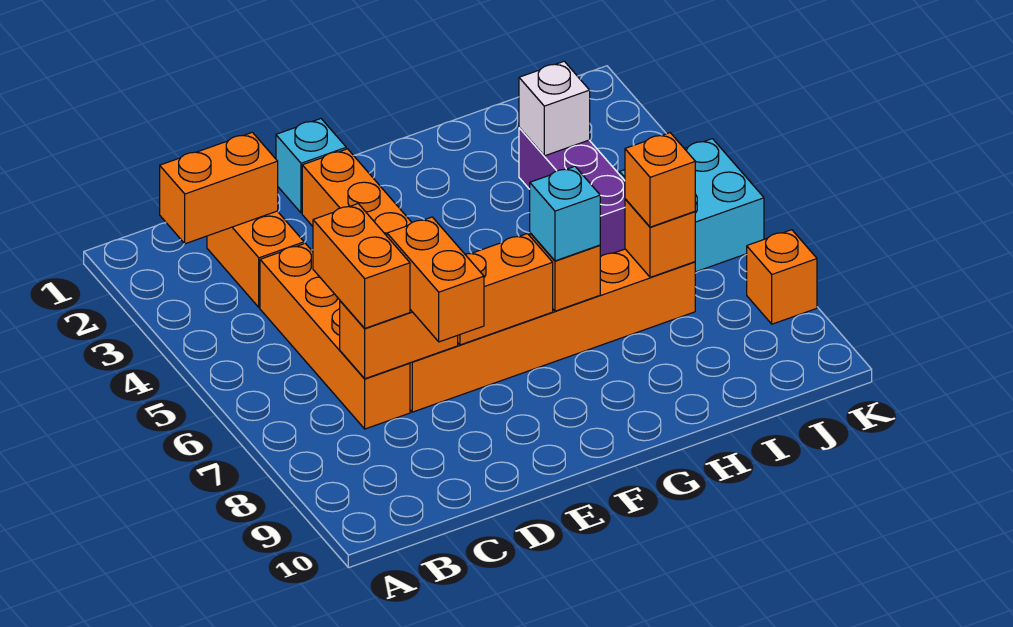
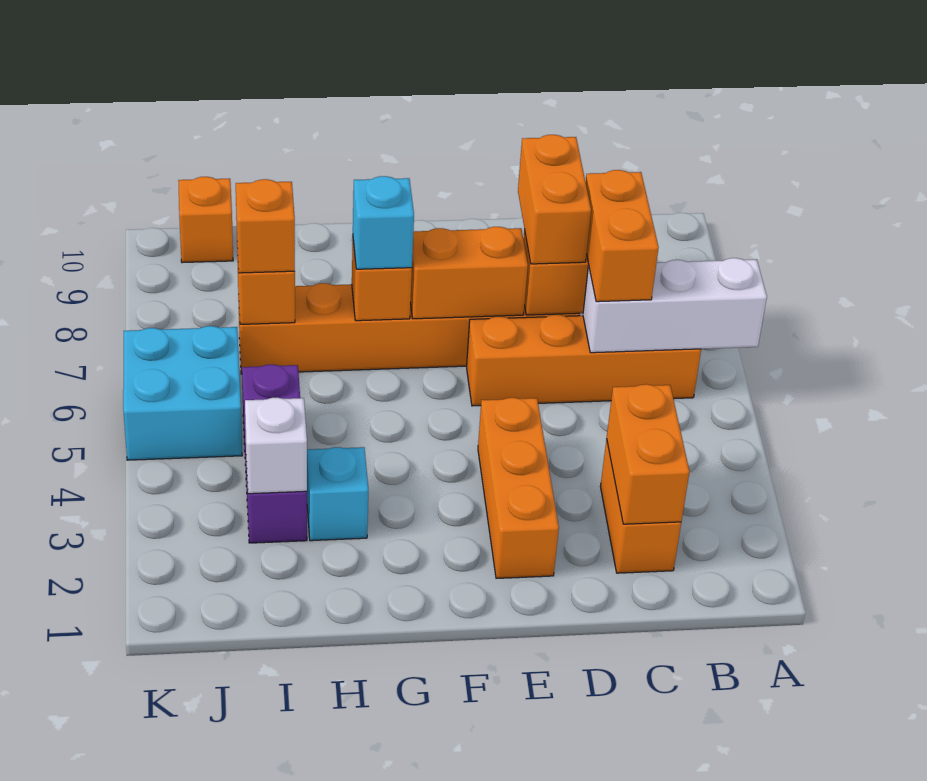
none -> white brick A6:C6 level 2
orange brick B2:C2 level 2 -> orange brick C2:C3 level 2
orange brick C4:C7 level 1 -> orange brick B6:E6 level 1
cyan brick E1 level 1 -> cyan brick H3 level 1
orange brick K8 level 1 -> orange brick J10 level 1

